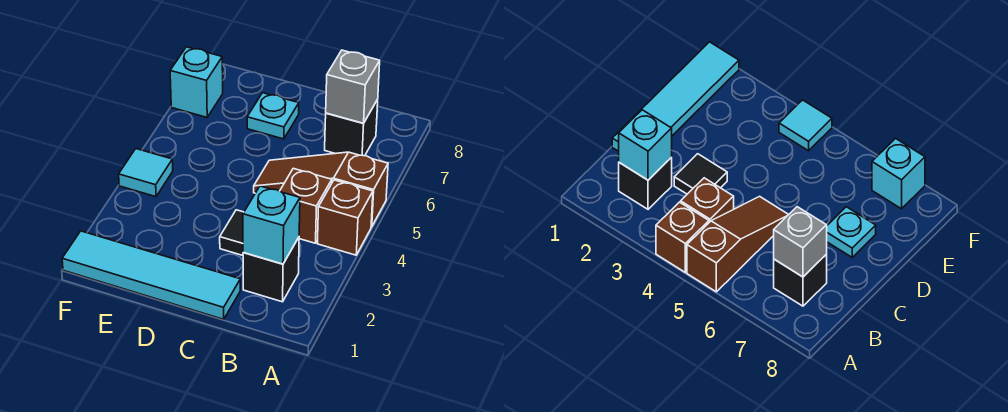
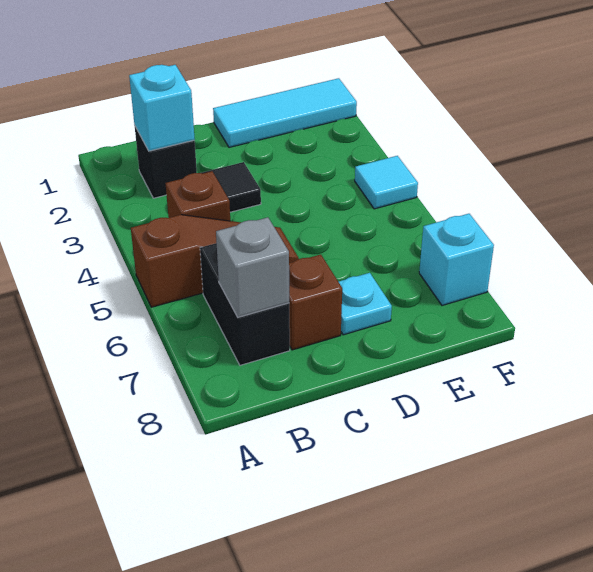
brown brick A4 level 1 -> brown brick C7 level 1
black brick B7 level 1 -> black brick B6:B7 level 1
cyan tile C1:F1 level 1 -> cyan tile D1:F1 level 1

